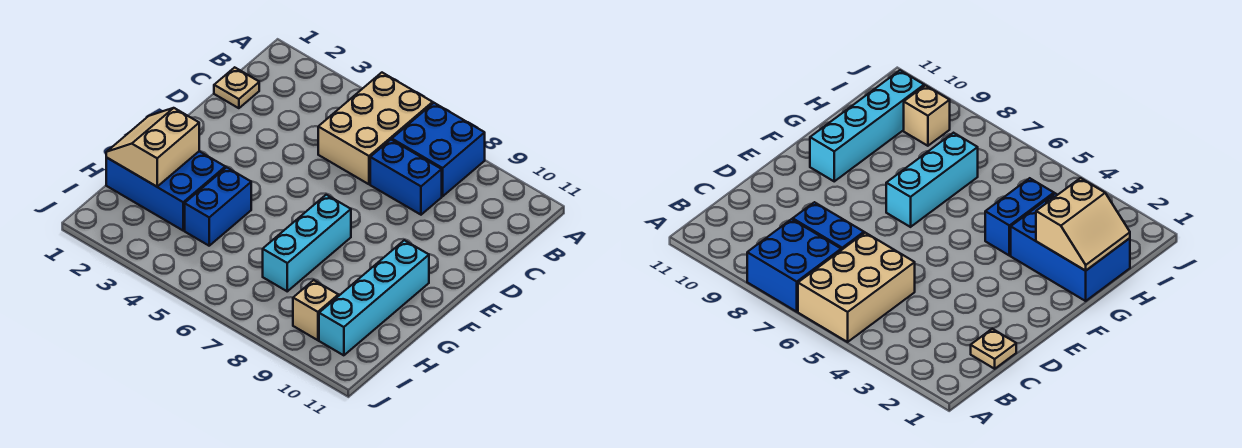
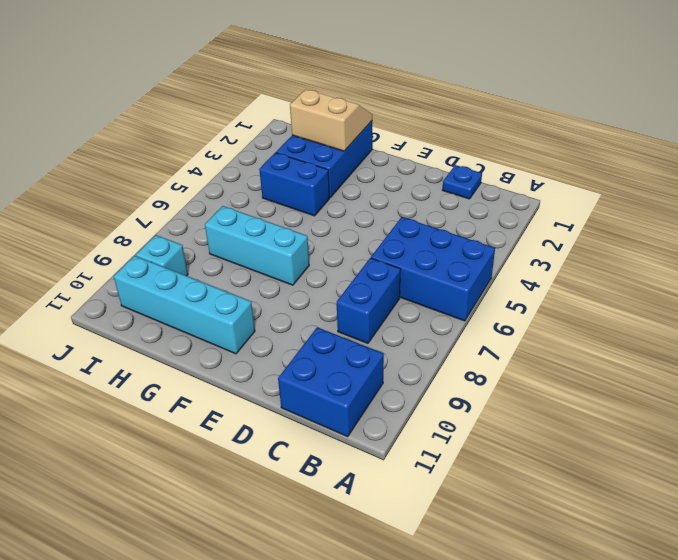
tan brick A5:C6 level 1 -> blue brick A5:C6 level 1
blue brick A7:B8 level 1 -> blue brick B10:C11 level 1
tan plate C1 level 1 -> blue plate C1 level 1
tan brick I9 level 1 -> cyan brick I9 level 1

